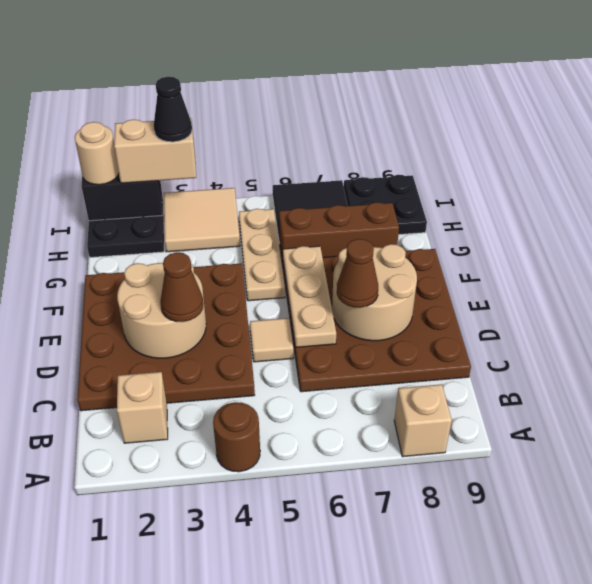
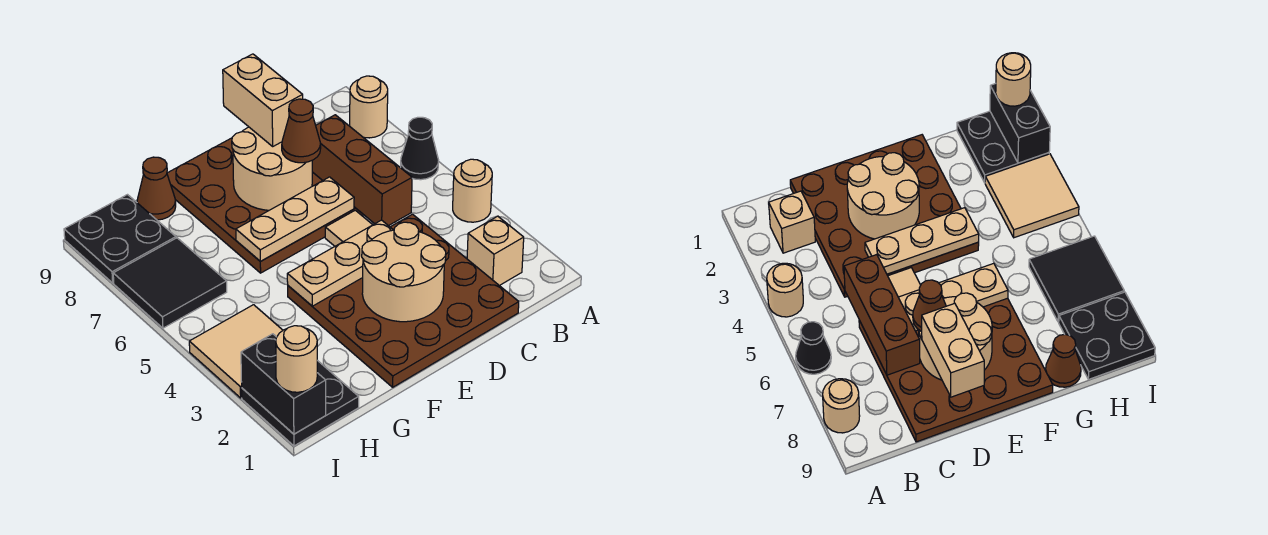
brown round brick A4 level 1 -> tan round brick A4 level 1
tan brick A8 level 1 -> tan round brick A8 level 1
brown cone D3 level 3 -> brown cone G9 level 1
tan plate F5:H5 level 1 -> tan plate D4:F4 level 2
brown brick G6:G8 level 1 -> brown brick C5:C7 level 2
tan brick I2:I3 level 3 -> tan brick D8:D9 level 3
black cone I3 level 4 -> black cone A6 level 1

